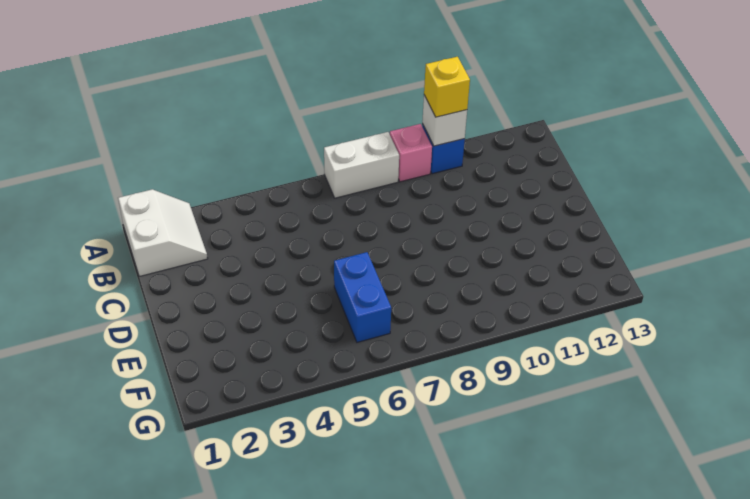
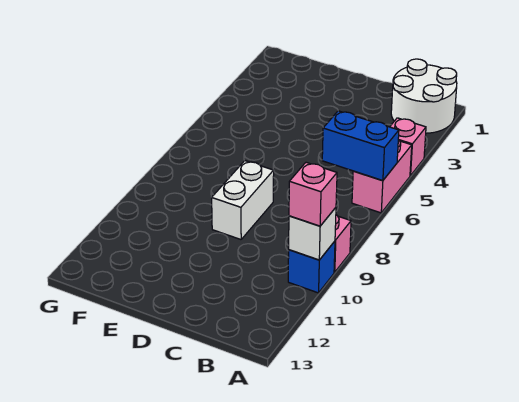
white slope A1:B2 level 1 top 1 -> white round brick A1:B2 level 1
none -> pink brick A4 level 1
none -> pink brick A5:A6 level 1
white brick A7:A8 level 1 -> white brick D8:D9 level 1
yellow brick A10 level 3 -> pink brick A10 level 3
blue brick E6:F6 level 1 -> blue brick A6:B6 level 2

